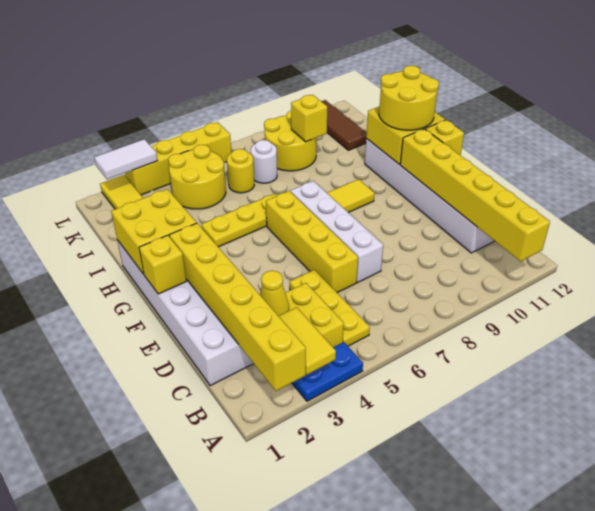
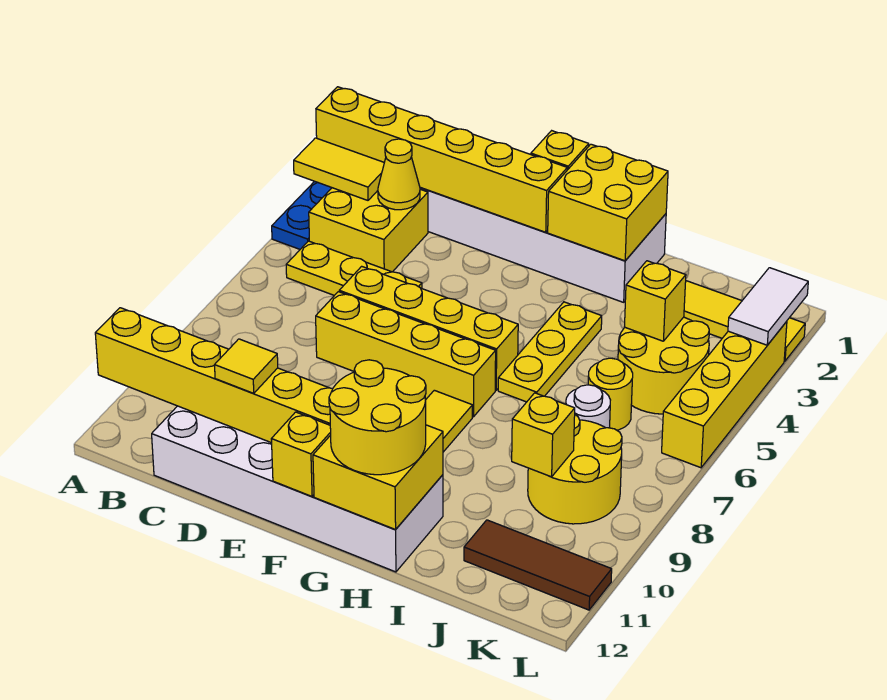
white brick D7:G7 level 1 -> yellow brick D7:G7 level 1
none -> yellow tile D11 level 3
none -> yellow brick J4 level 2

